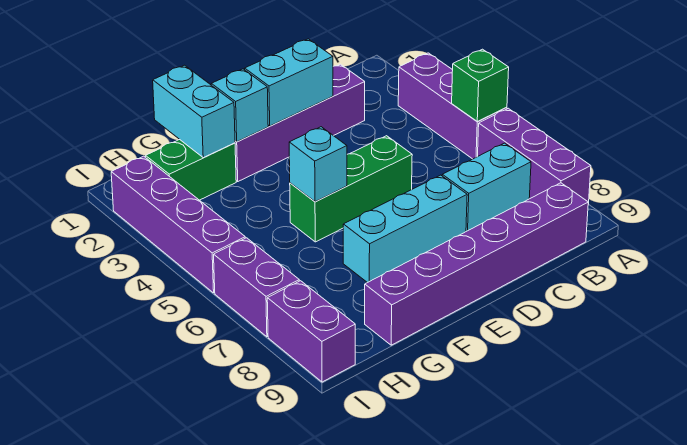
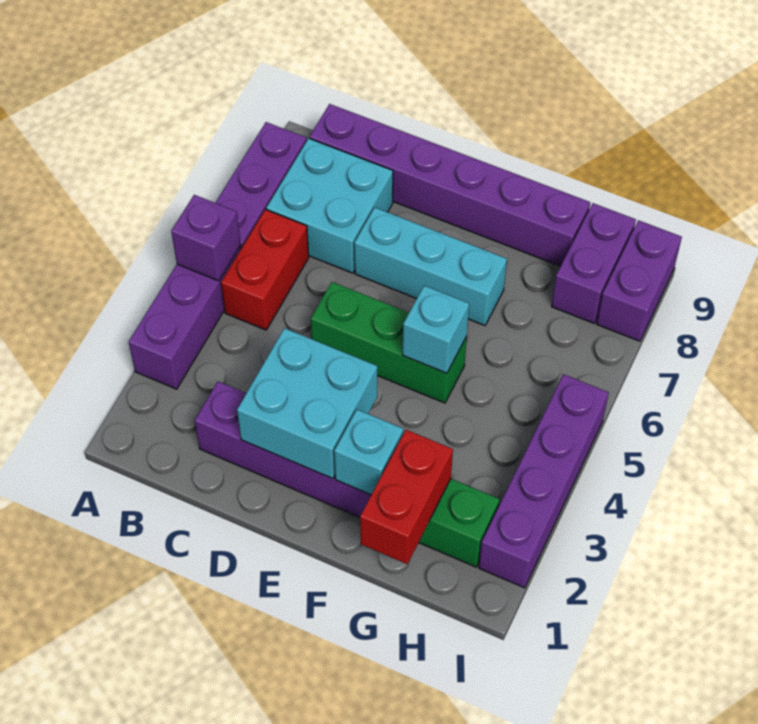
green brick A5 level 2 -> purple brick A5 level 2
none -> red brick B5:B6 level 1
cyan brick B7:C7 level 1 -> cyan brick B7:C8 level 1
cyan brick D2:E2 level 2 -> cyan brick D2:E3 level 2
cyan brick G1:G2 level 2 -> red brick G1:G2 level 2
purple brick I6:I7 level 1 -> purple brick H8:H9 level 1

